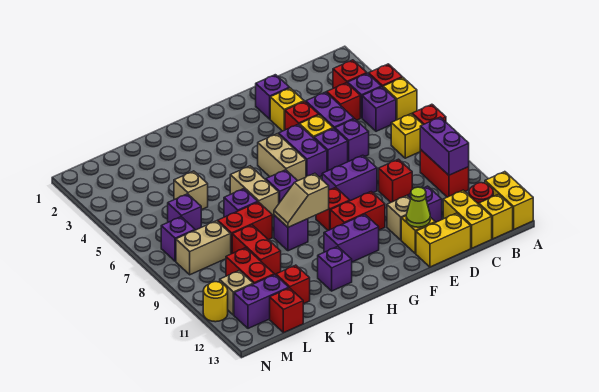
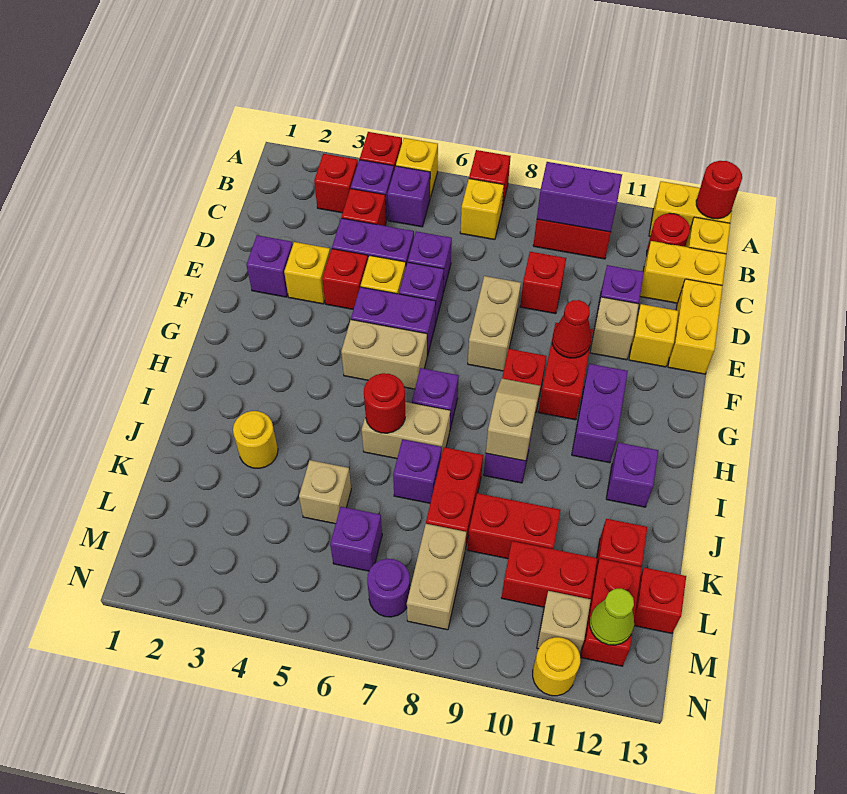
none -> red round brick A13 level 2
purple brick E8:F8 level 1 -> tan brick E8:F8 level 1
lime cone E12 level 2 -> lime cone M12 level 2
none -> red cone F10 level 2
tan slope H9:I9 level 2 top H -> tan slope H9:I9 level 2 top I
none -> red round brick I6 level 2
none -> yellow round brick J3 level 1
purple brick L12:M12 level 1 -> red brick L12:M12 level 1
purple brick M7 level 1 -> purple round brick M7 level 1

